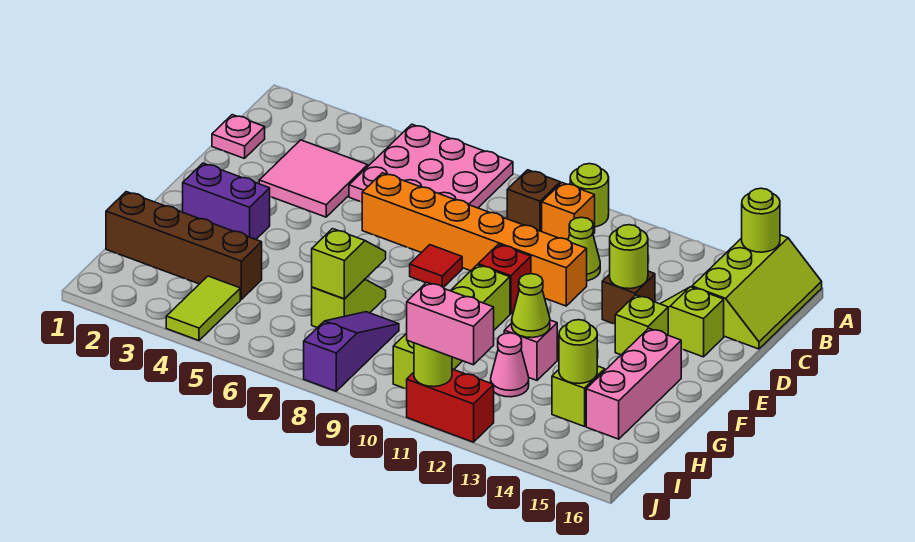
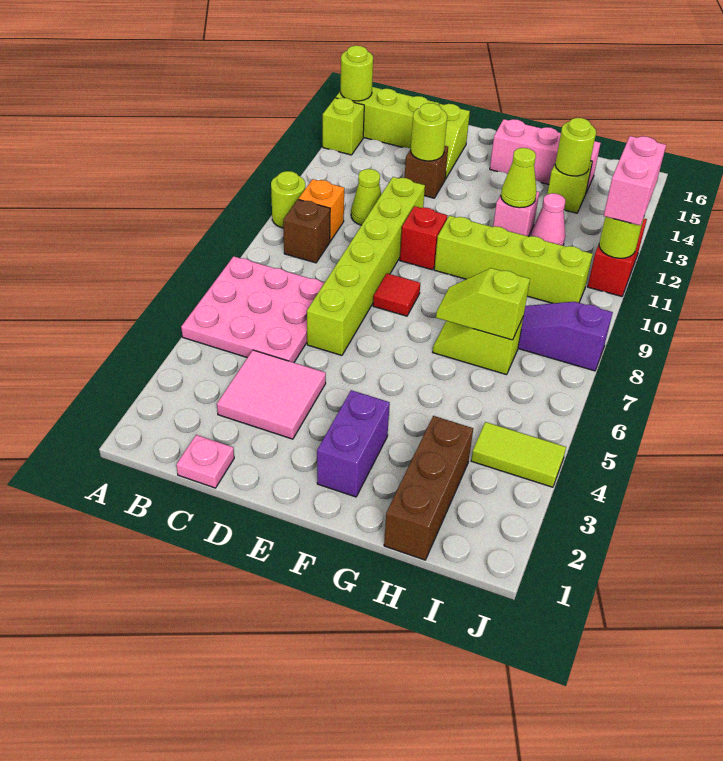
orange brick D6:D11 level 1 -> lime brick D6:D11 level 1
lime brick E14 level 1 -> lime brick A14 level 1
brown brick H1:H4 level 1 -> brown brick H1:H3 level 1

